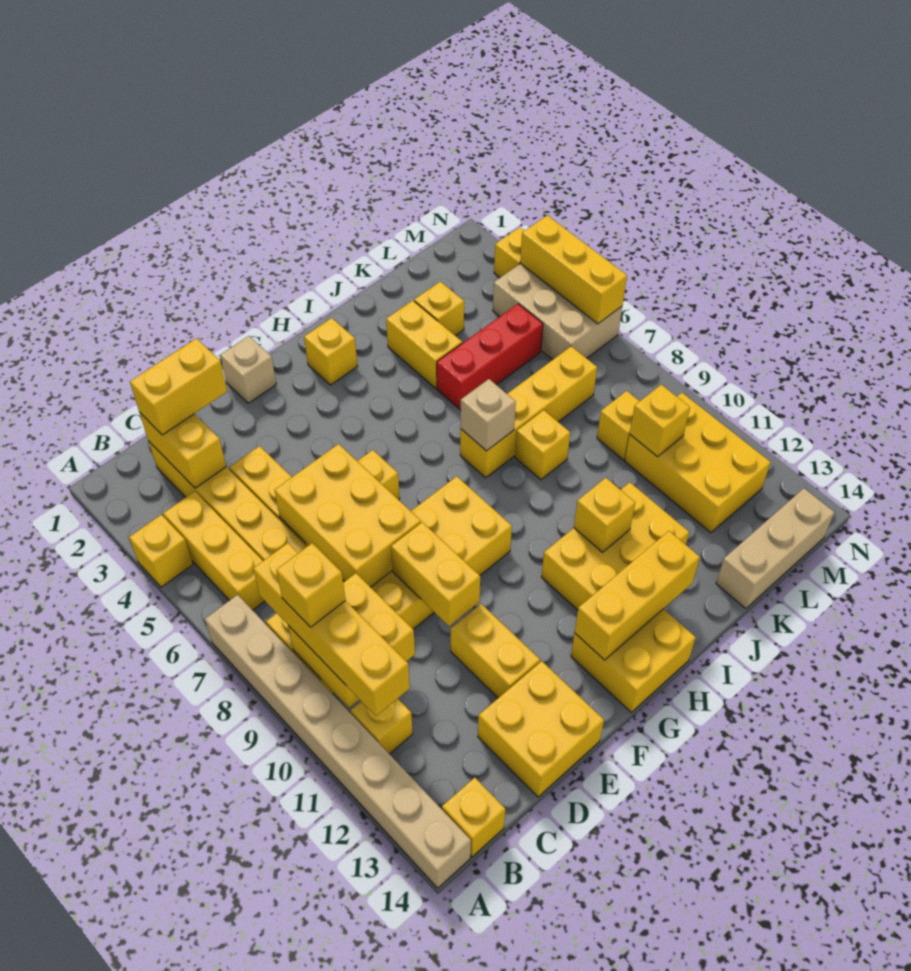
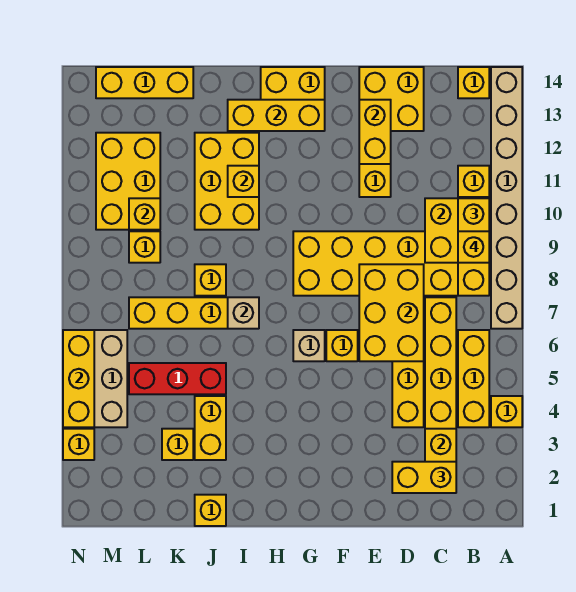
yellow brick B8:B11 level 3 -> yellow brick B8:B10 level 3
yellow brick E9:E10 level 2 -> yellow brick E12:E13 level 2
tan brick F1 level 1 -> tan brick G6 level 1
yellow brick H2 level 1 -> yellow brick J1 level 1
yellow brick H11:J12 level 1 -> yellow brick I10:J12 level 1
tan brick K14:M14 level 1 -> yellow brick K14:M14 level 1

